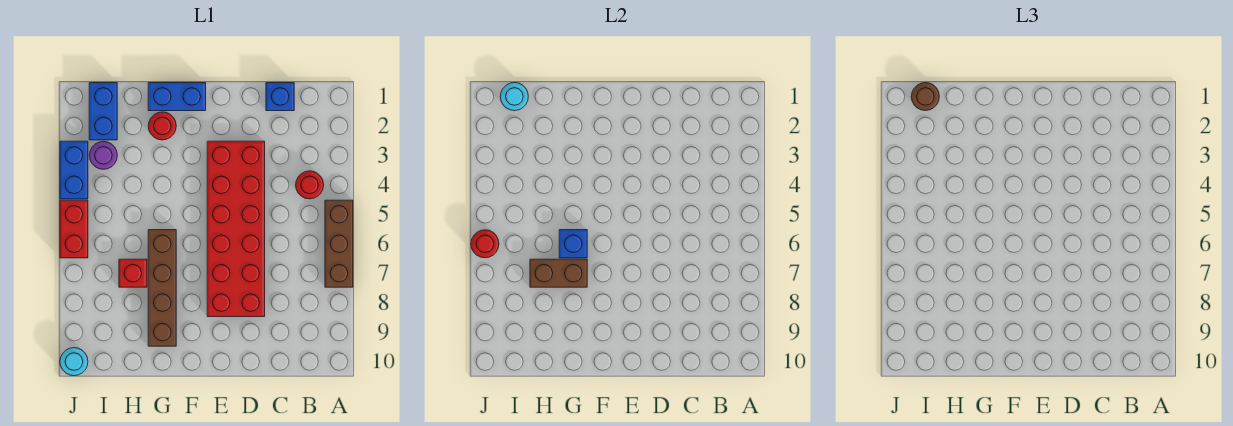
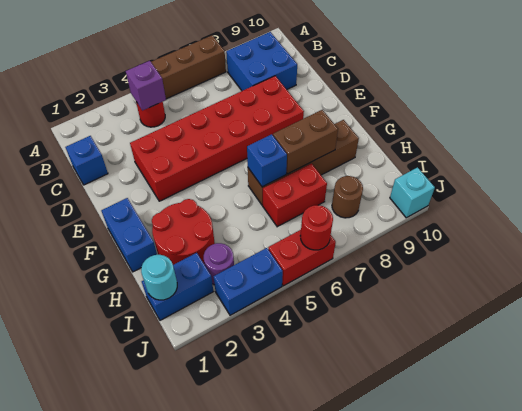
none -> purple brick B4 level 2
none -> blue brick B8:C9 level 1
red round brick G2 level 1 -> red round brick G2:H3 level 1
brown brick G7:H7 level 2 -> brown brick G7:G8 level 2
red brick H7 level 1 -> red brick H6:H7 level 1
brown round brick I1 level 3 -> brown round brick I8 level 1
cyan round brick J10 level 1 -> cyan brick J10 level 1

